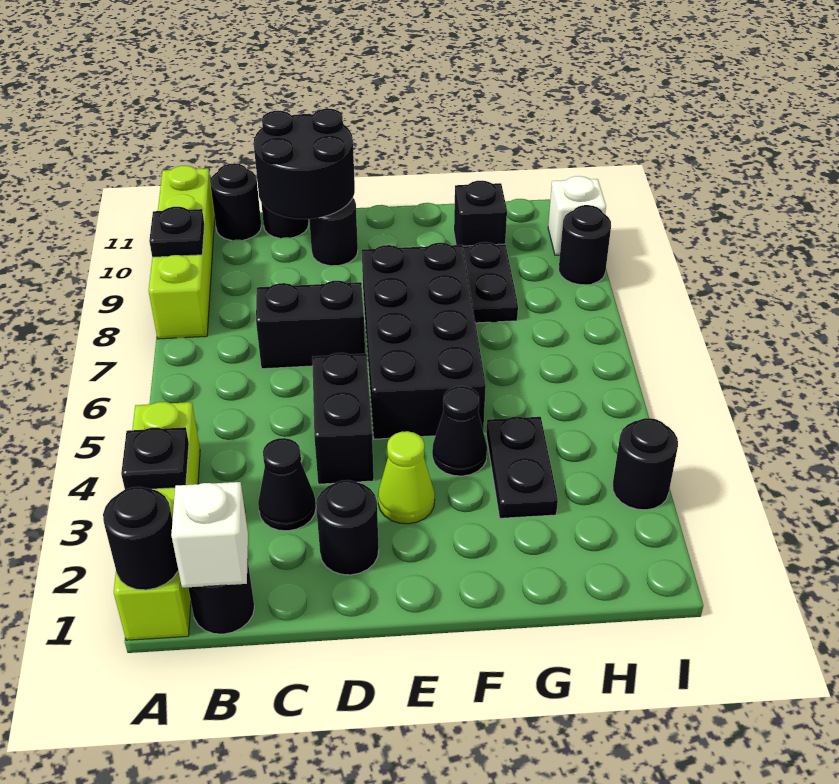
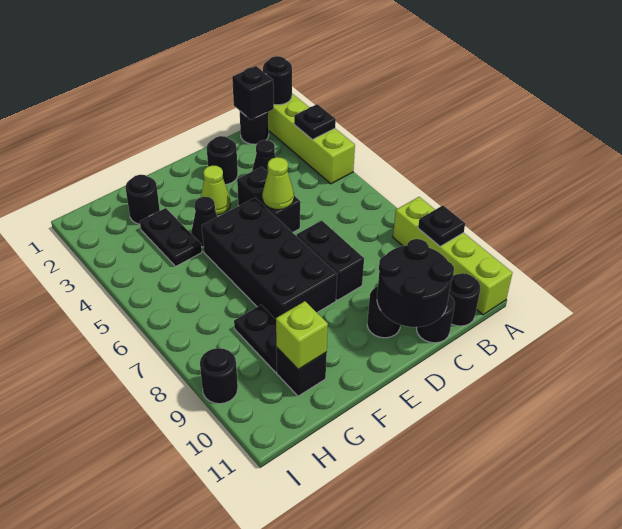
white brick B1 level 2 -> black brick B1 level 2
black brick C7:D7 level 1 -> black brick D7:D8 level 1
none -> lime cone D5 level 2
none -> lime brick G10 level 2
black round brick I3 level 1 -> black round brick G2 level 1
white brick I10 level 1 -> none

